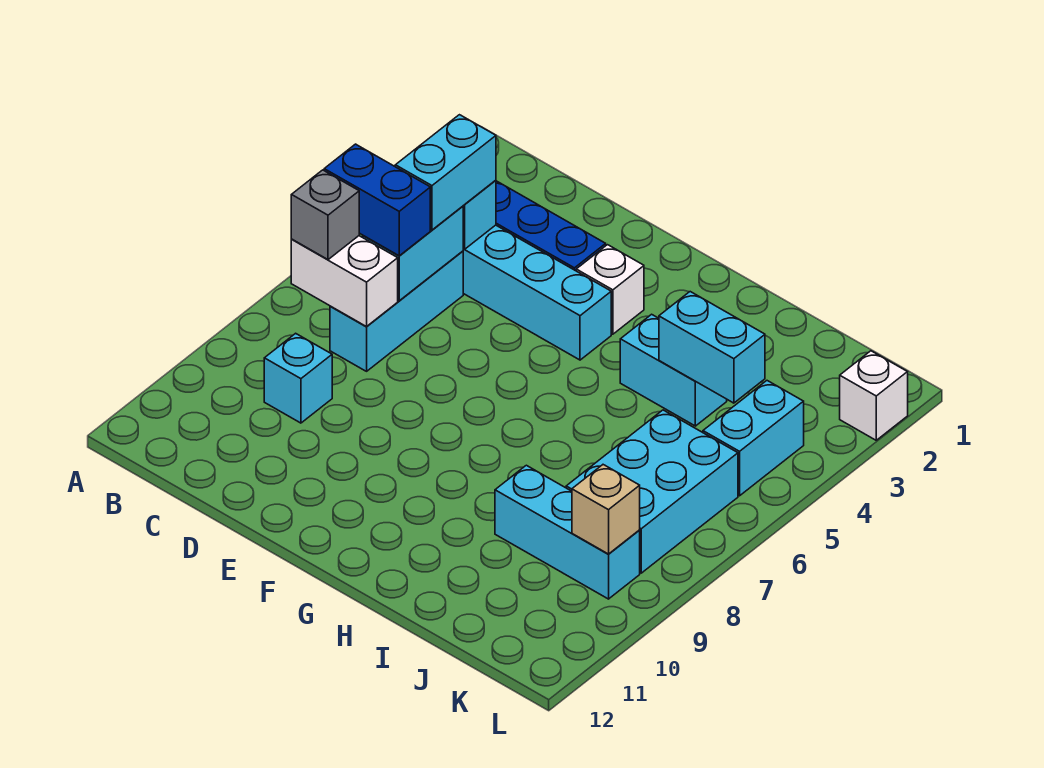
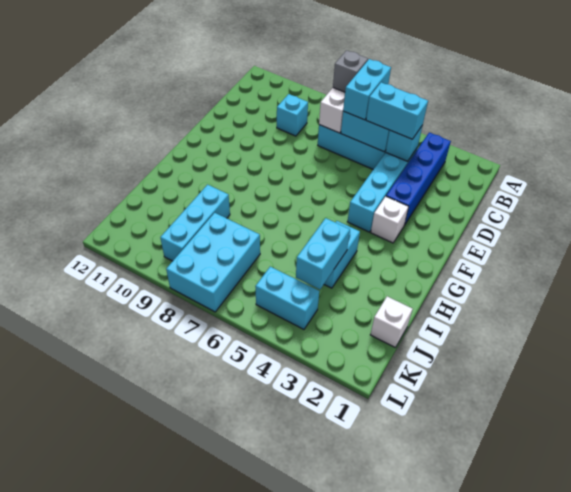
blue brick B6:C6 level 3 -> cyan brick B6:C6 level 3
cyan brick J6:K8 level 1 -> cyan brick J7:L8 level 1
tan brick K9 level 2 -> none
white brick L2 level 1 -> white brick J1 level 1

